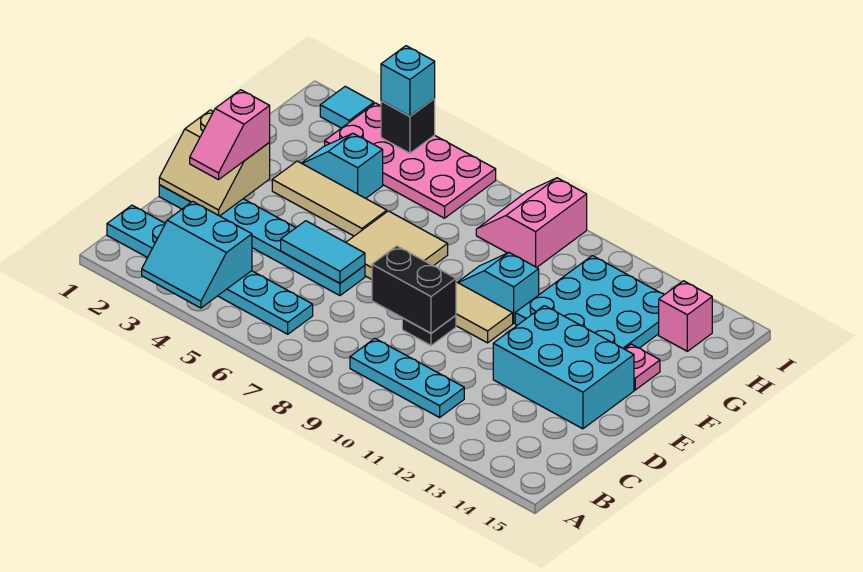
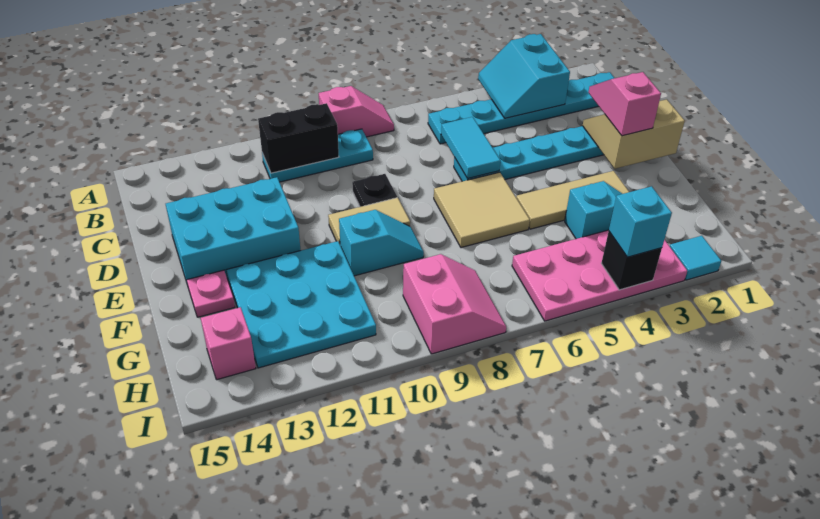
cyan slope A3:B4 level 2 top B -> cyan slope A3:B4 level 2 top 3
none -> pink slope A8:A9 level 1 top 9
cyan tile D5:D6 level 2 -> cyan tile C6:D6 level 2
black brick D8:D9 level 2 -> black brick B10:B11 level 2

